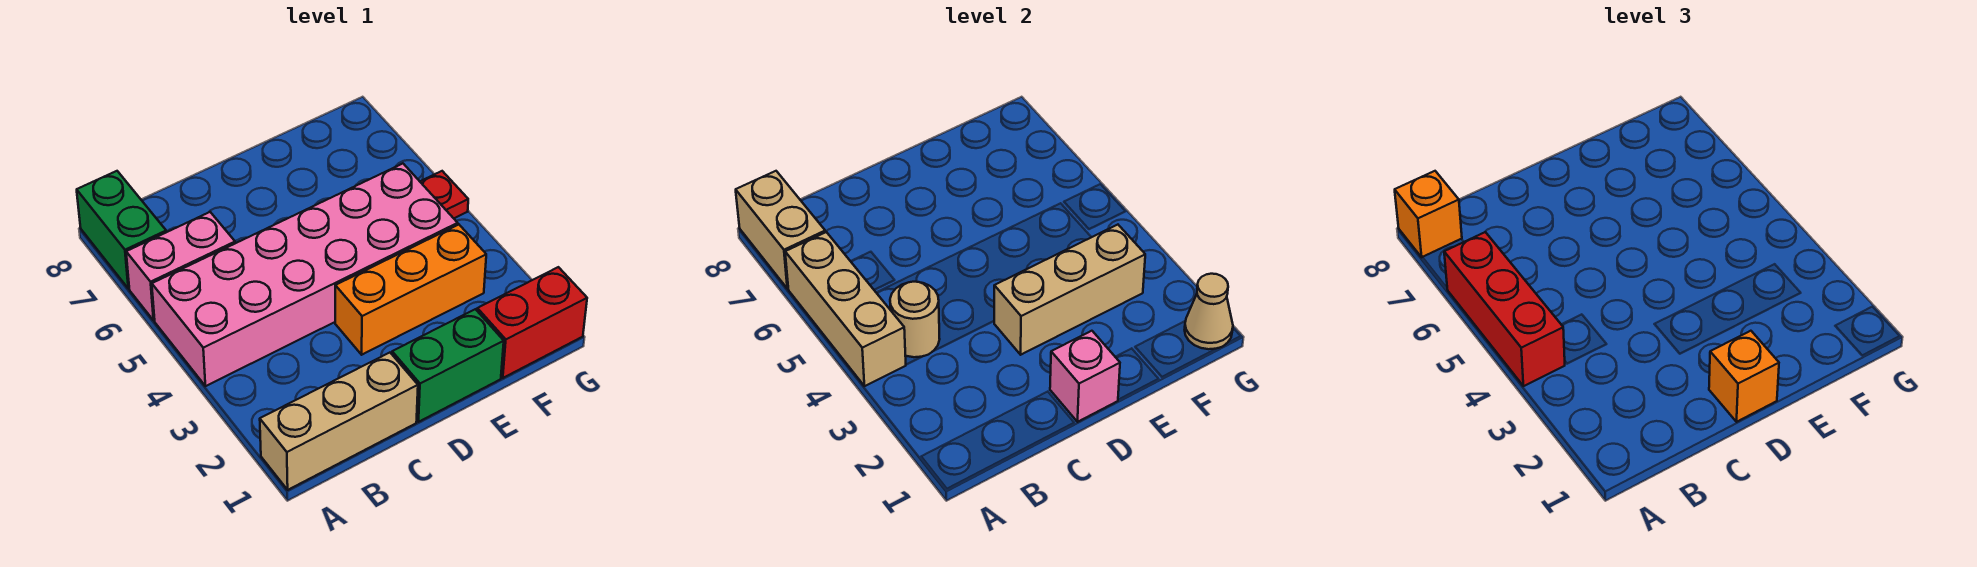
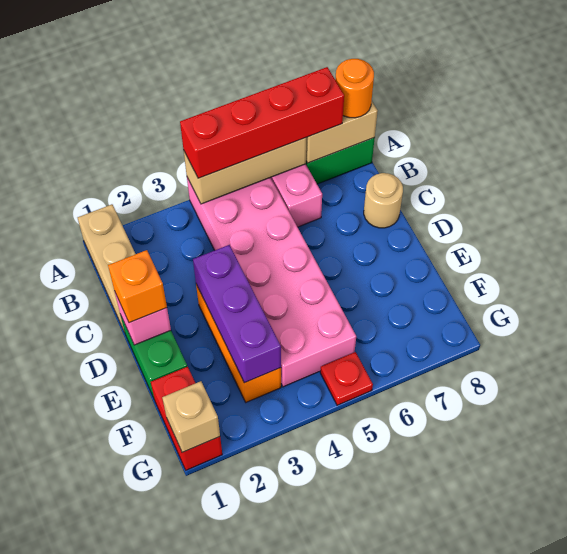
red brick A4:A6 level 3 -> red brick A4:A7 level 3
orange brick A8 level 3 -> orange round brick A8 level 3
tan round brick B4 level 2 -> tan round brick C8 level 1
tan brick D3:F3 level 2 -> purple brick D3:F3 level 2
tan cone G1 level 2 -> tan brick G1 level 2

